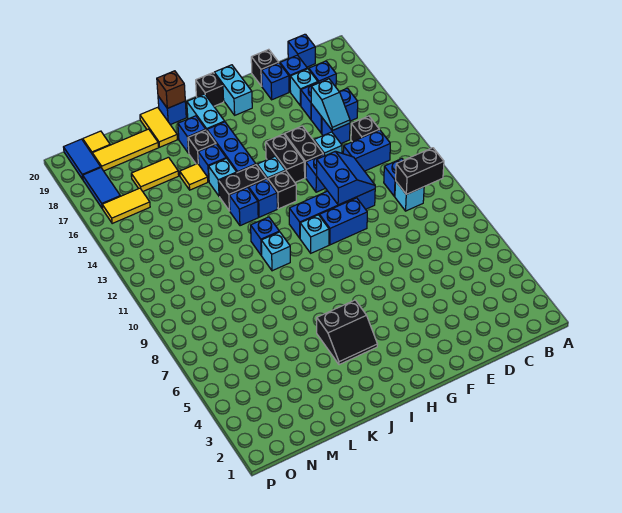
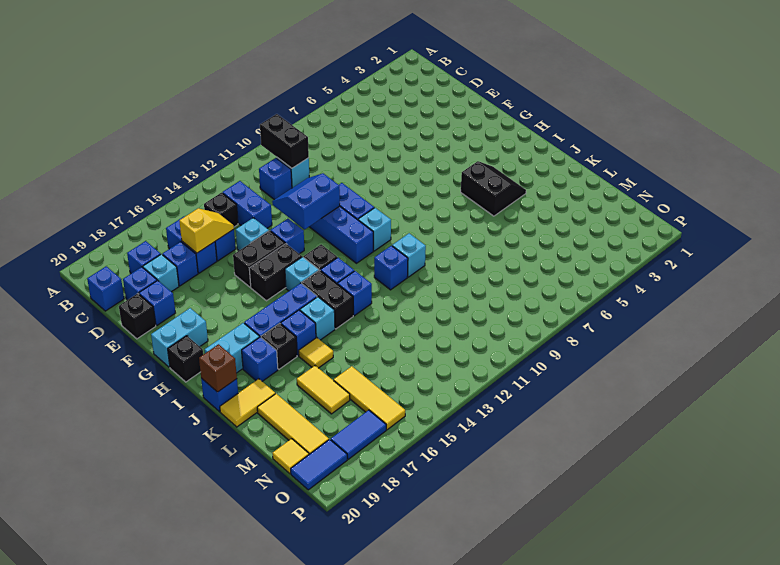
cyan slope D15:D16 level 2 top 16 -> yellow slope D15:D16 level 2 top 16
yellow tile N16:O16 level 1 -> yellow tile M16:O16 level 1

